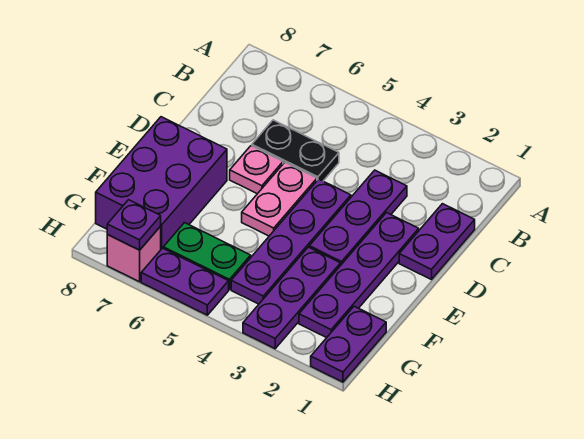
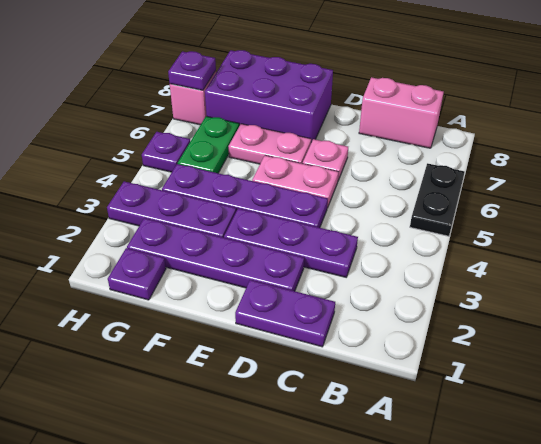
none -> pink brick B8:C8 level 1
black plate C5:C6 level 1 -> black plate A5:A6 level 1
none -> pink plate E6:F6 level 1
purple plate G1:H1 level 1 -> purple plate G1 level 1
purple plate H5:H6 level 1 -> purple plate H5 level 1

